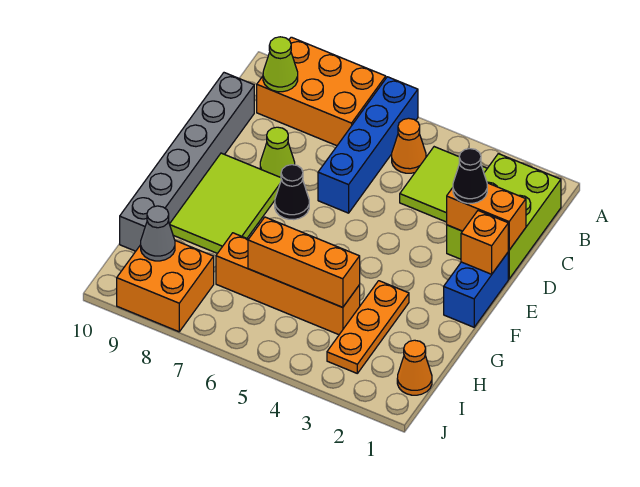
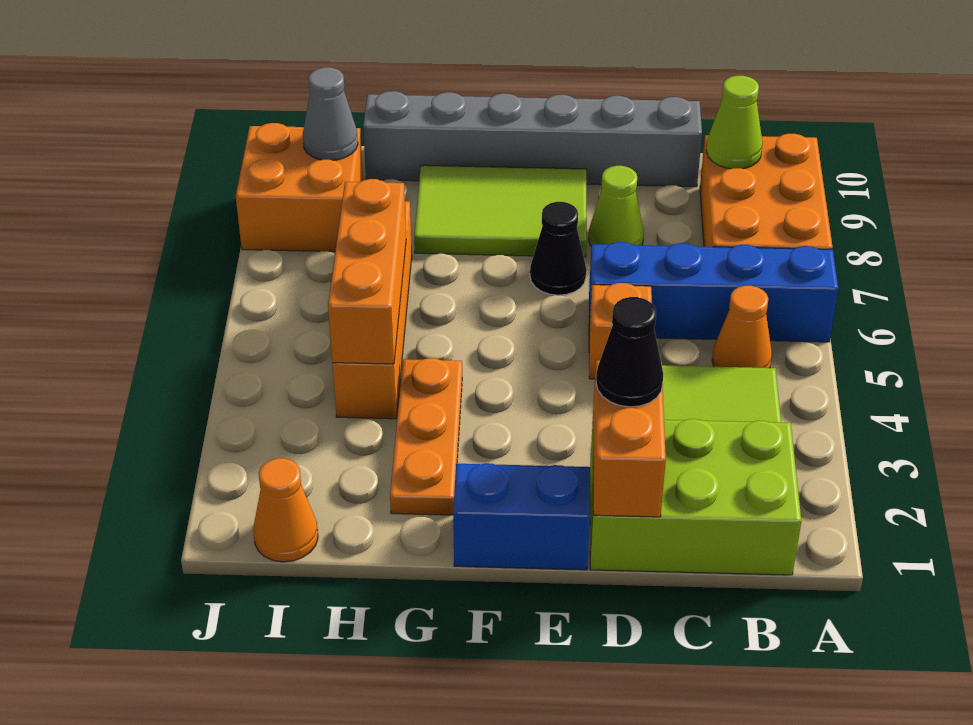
orange brick E1 level 2 -> orange brick D5 level 1
orange plate G3:I3 level 1 -> orange plate G2:G4 level 1

